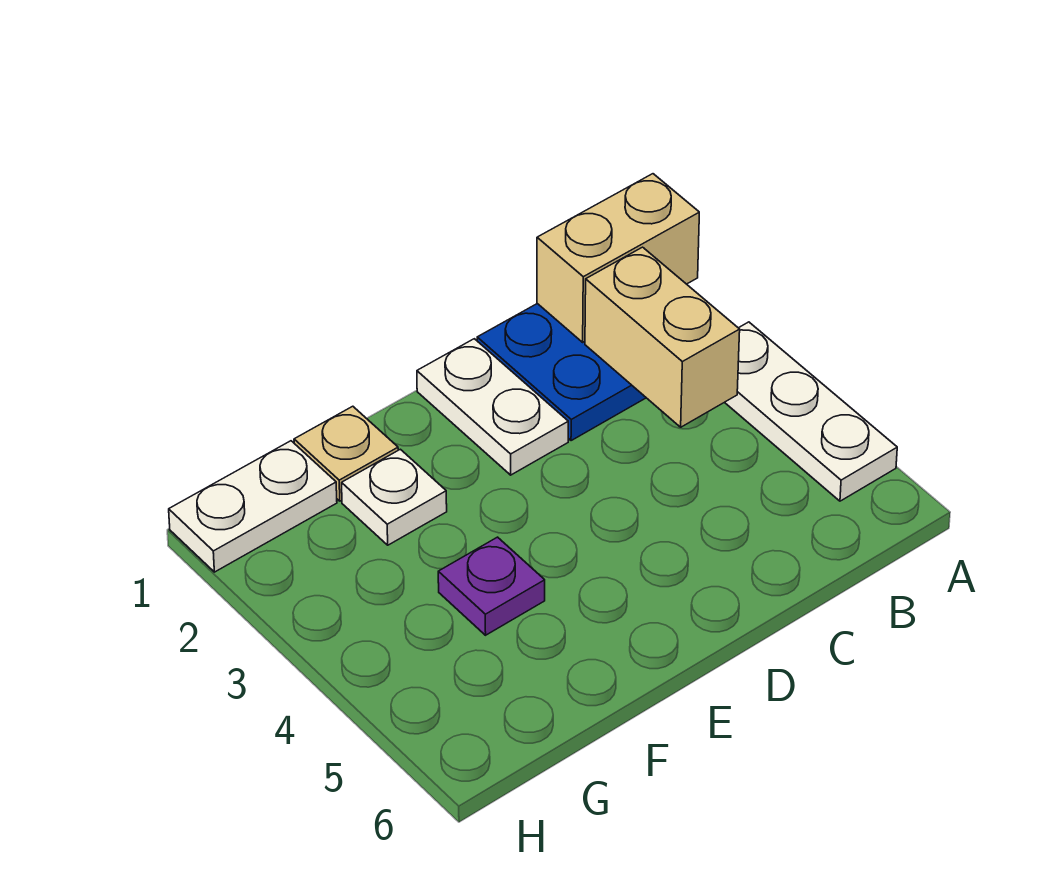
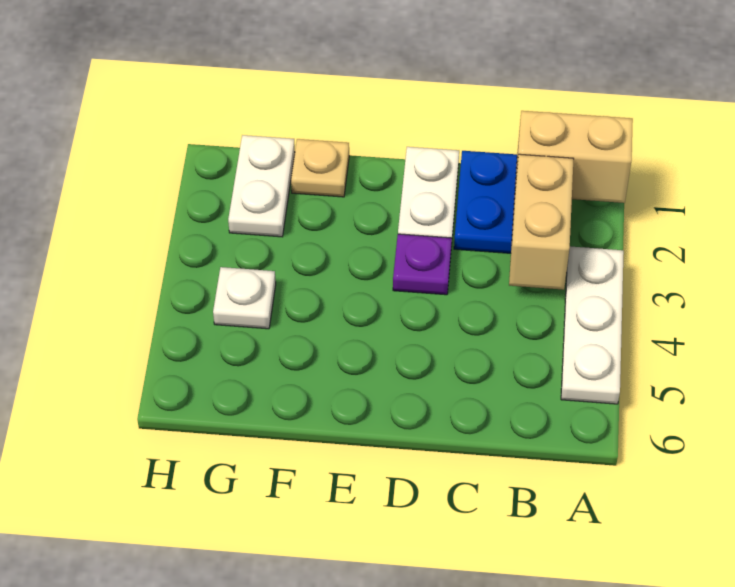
white plate F2 level 1 -> white plate G4 level 1
purple plate F4 level 1 -> purple plate D3 level 1
white plate G1:H1 level 1 -> white plate G1:G2 level 1

